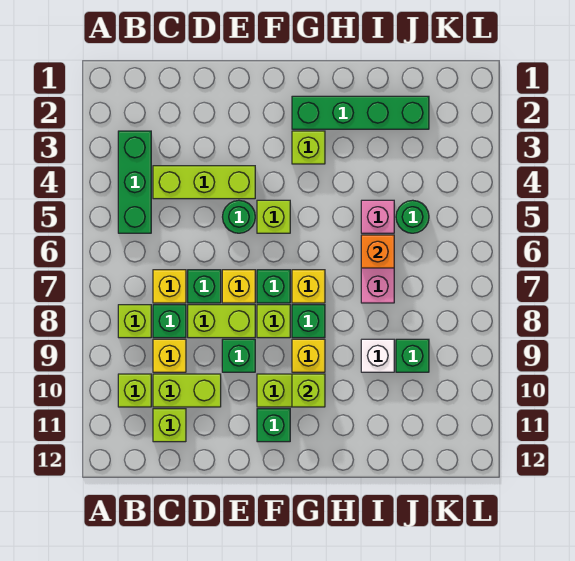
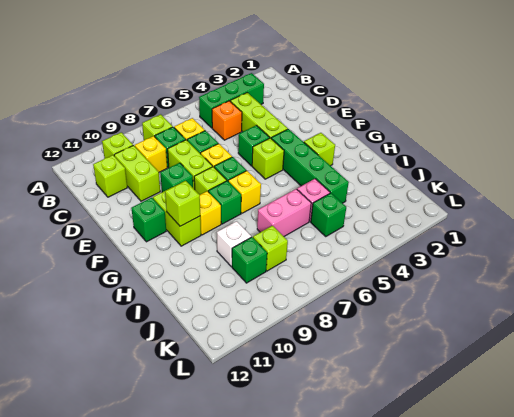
green round brick E5 level 1 -> green brick E5 level 1
green brick G2:J2 level 1 -> green brick F4:I4 level 1
orange brick I6 level 2 -> orange brick C5 level 1
green round brick J5 level 1 -> green brick J5 level 1
none -> lime brick J8 level 1

